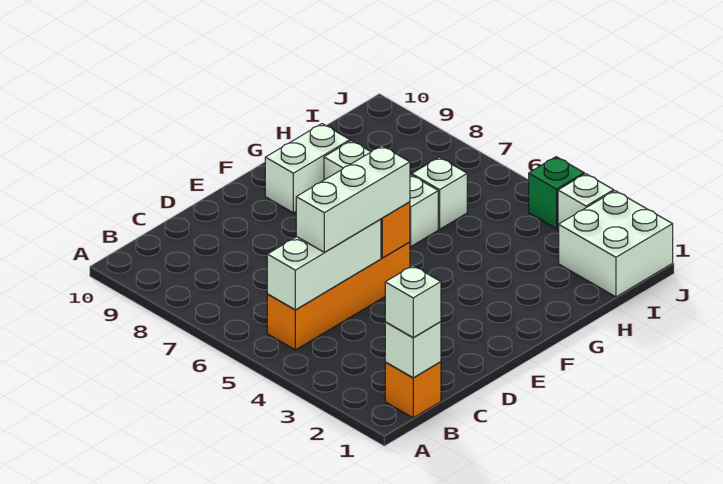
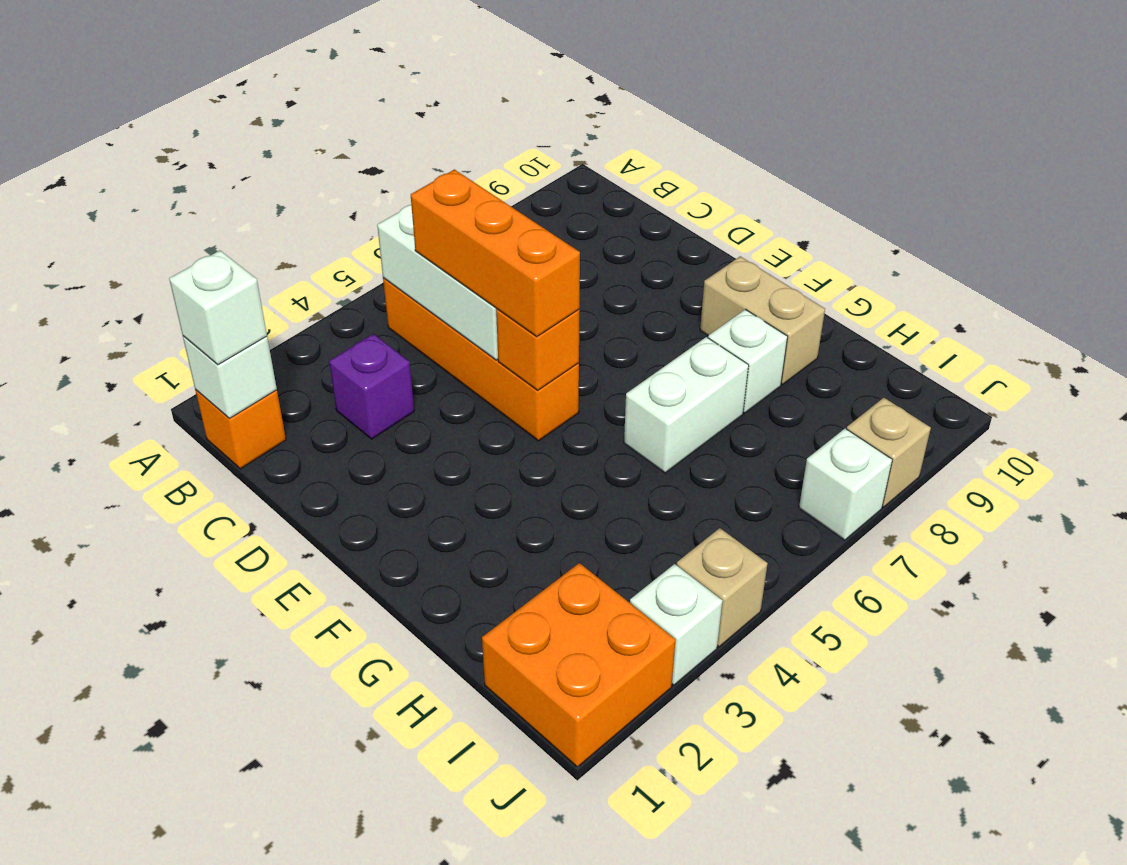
none -> purple brick C3 level 1
white brick C5:E5 level 3 -> orange brick C5:E5 level 3
white brick F9:G9 level 1 -> tan brick F9:G9 level 1
white brick H6 level 1 -> white brick J7 level 1
white brick I1:J2 level 1 -> orange brick I1:J2 level 1
green brick J4 level 1 -> tan brick J4 level 1
none -> tan brick J8 level 1

